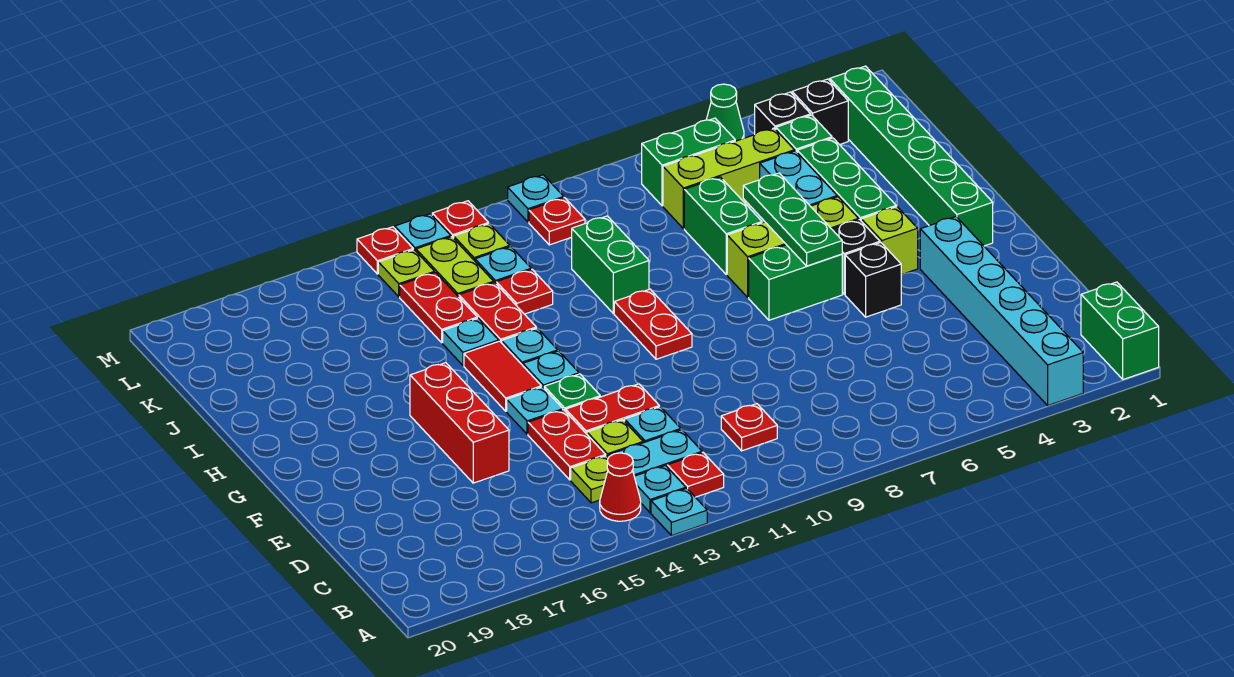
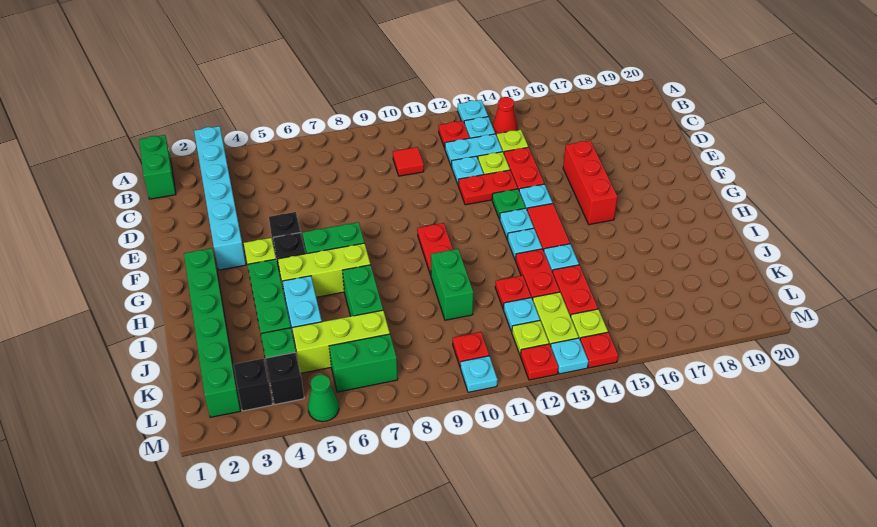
red plate C10 level 1 -> red tile C10 level 1
green plate G6:I6 level 2 -> none

